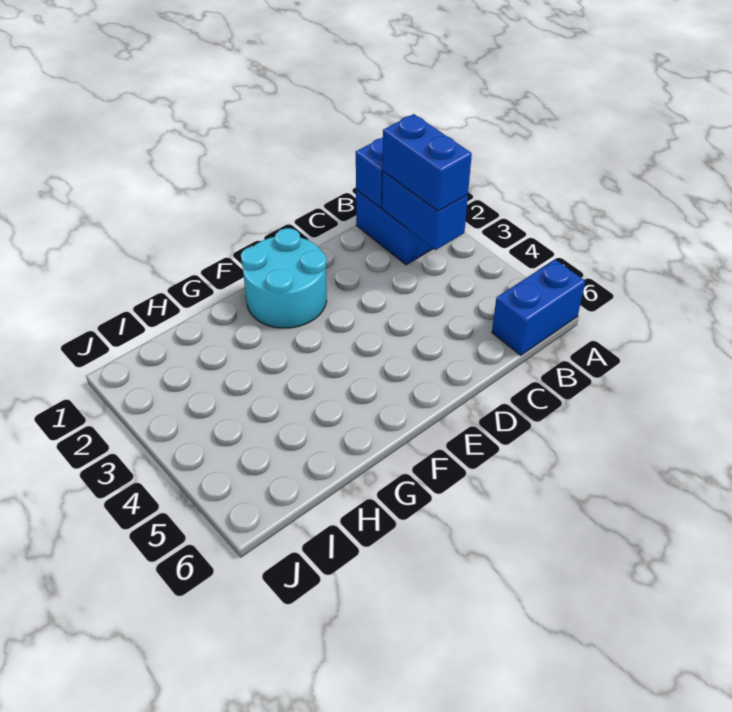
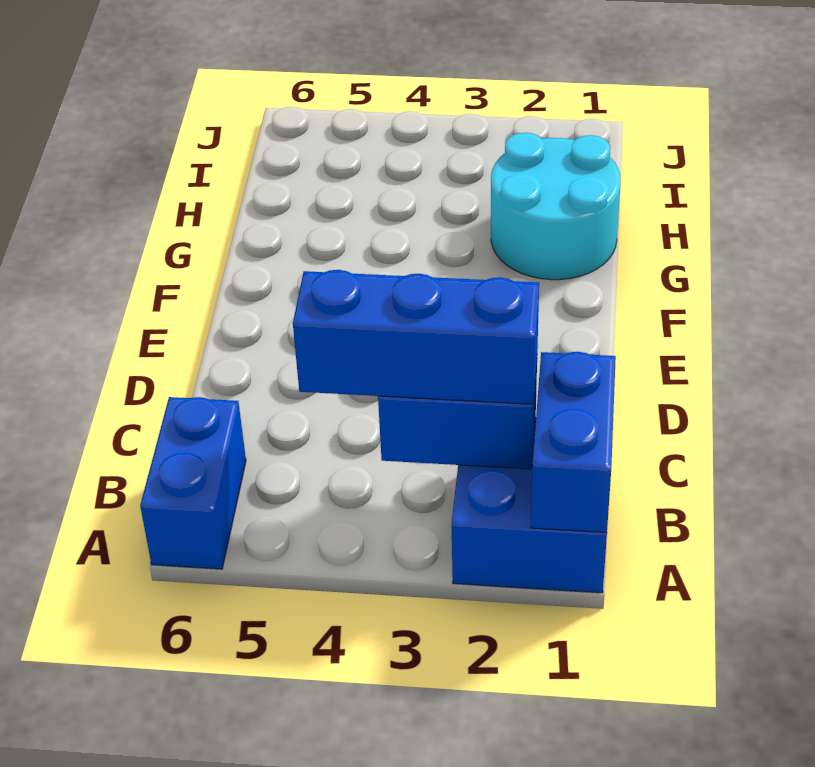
blue brick B2:B3 level 3 -> blue brick B2:B4 level 3
cyan round brick E1:F2 level 1 -> cyan round brick G1:H2 level 1

